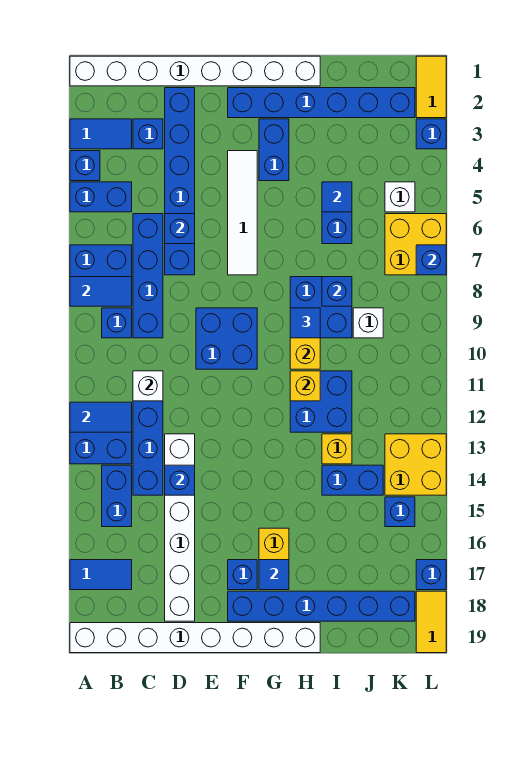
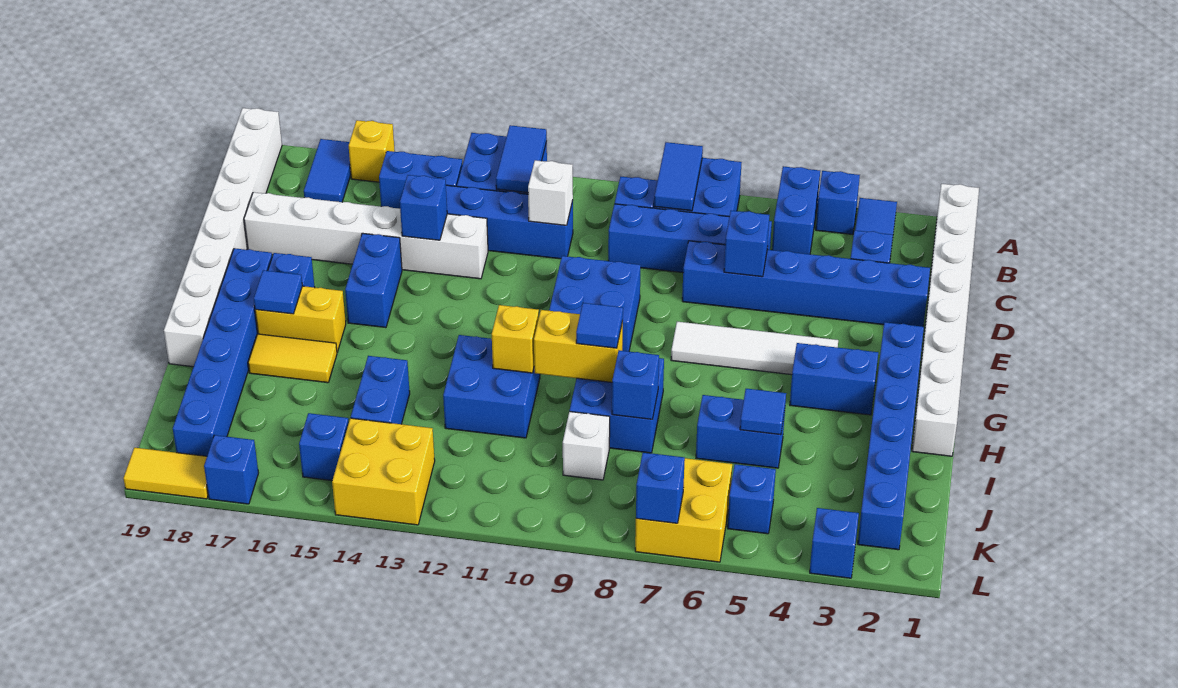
none -> blue brick E15:F15 level 1
yellow brick I13 level 1 -> yellow brick A16 level 1
white brick K5 level 1 -> blue brick K5 level 1
yellow tile L1:L2 level 1 -> yellow tile H16:H17 level 1

